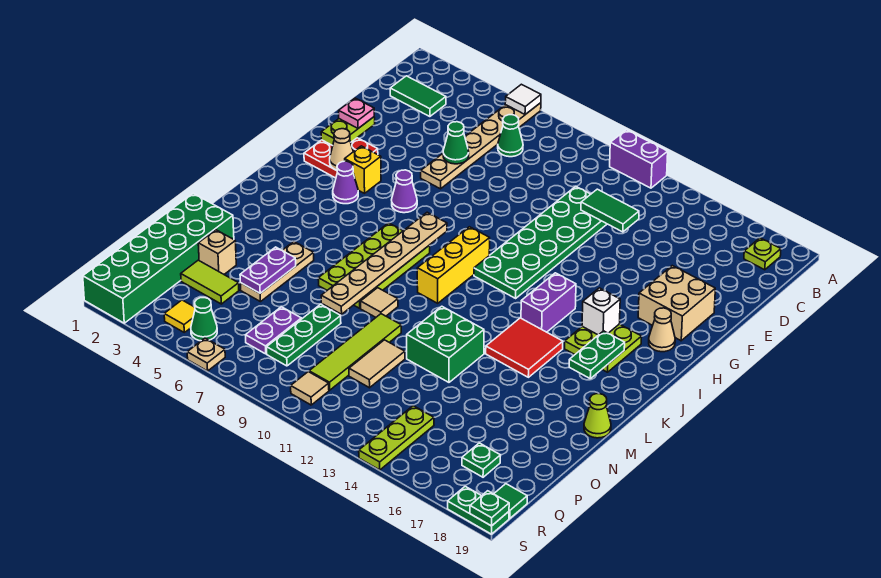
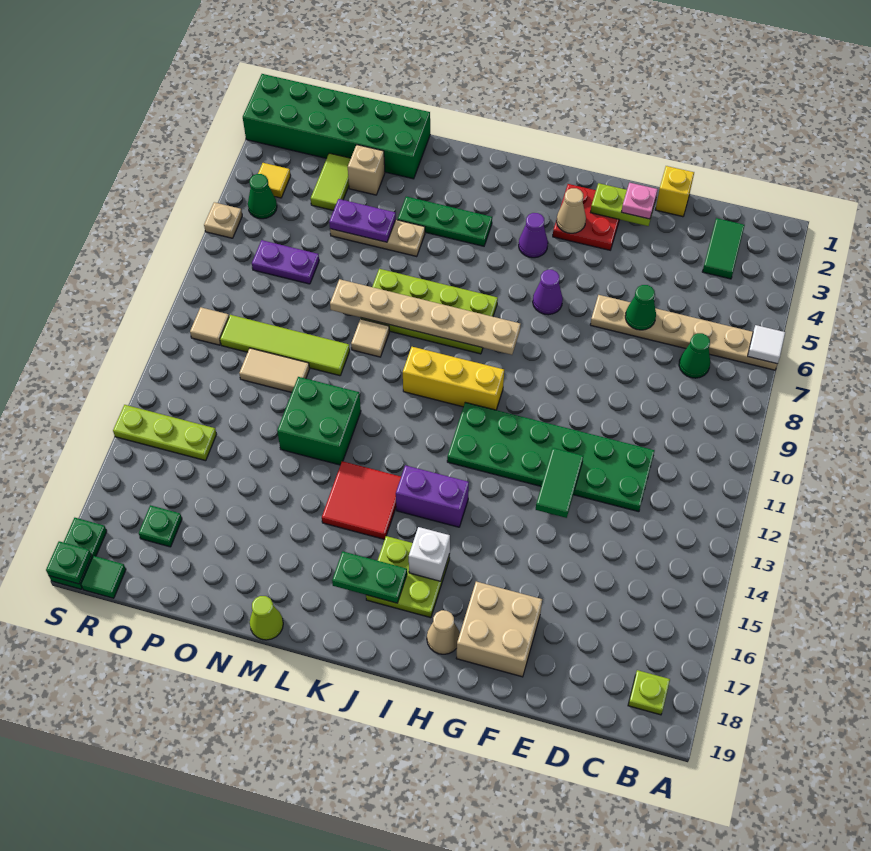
purple brick A11:A12 level 1 -> none
green tile D12:D13 level 2 -> green tile F12:F13 level 2
yellow brick H4 level 1 -> yellow brick E1 level 1
green plate O8:Q8 level 1 -> green plate K4:M4 level 1

